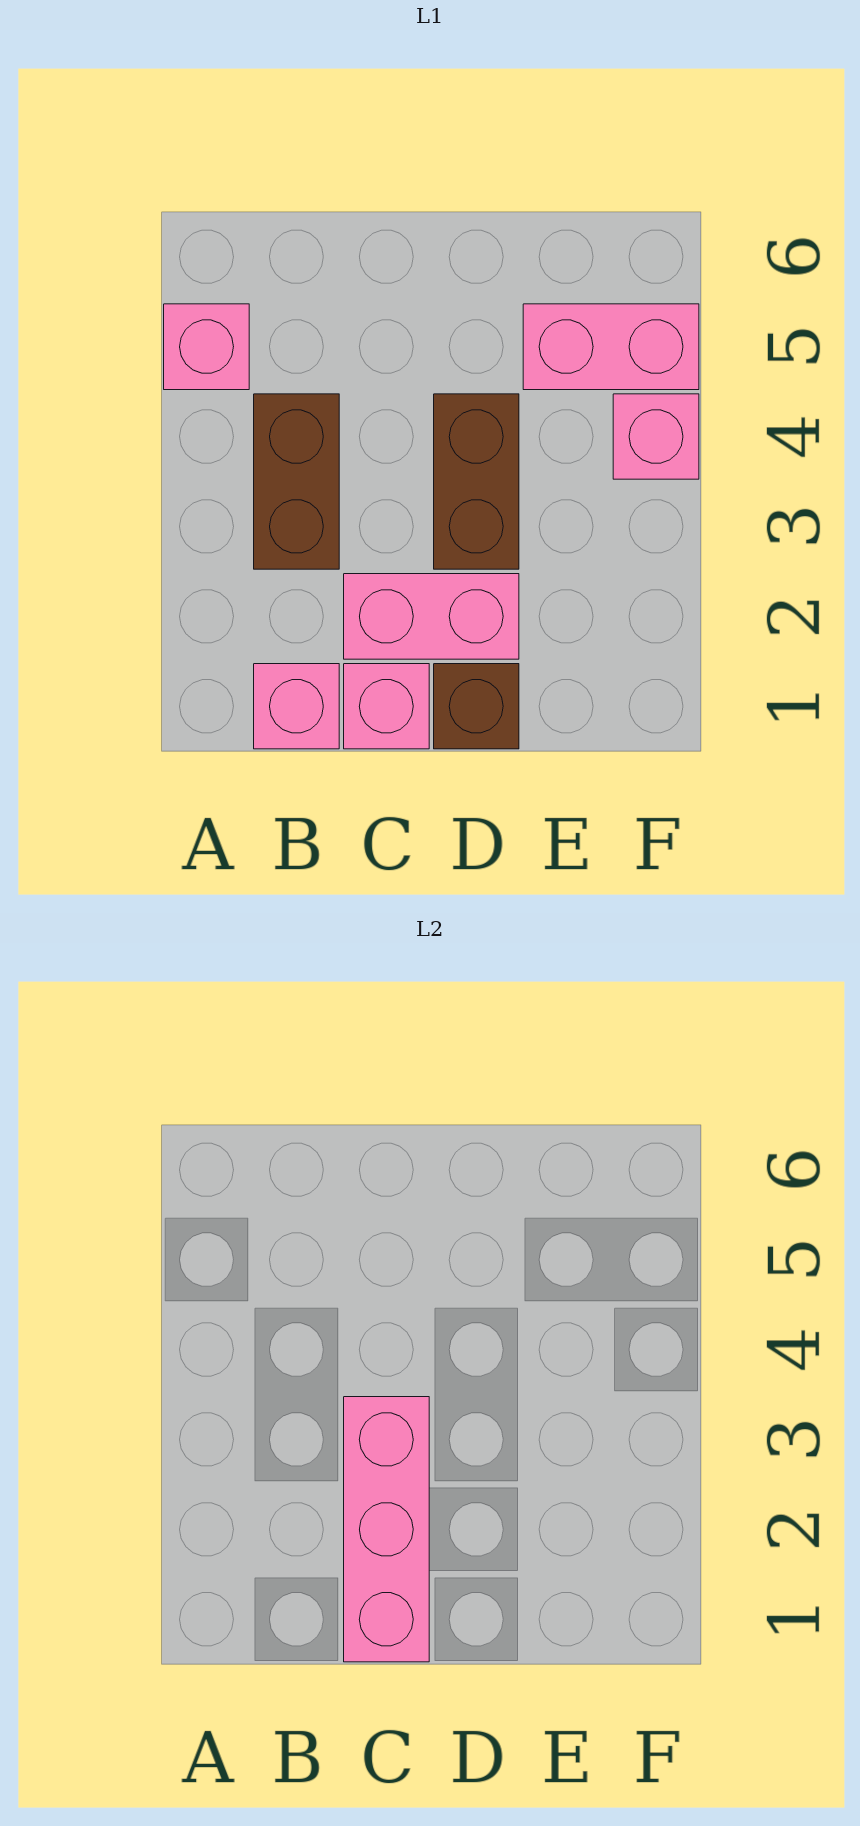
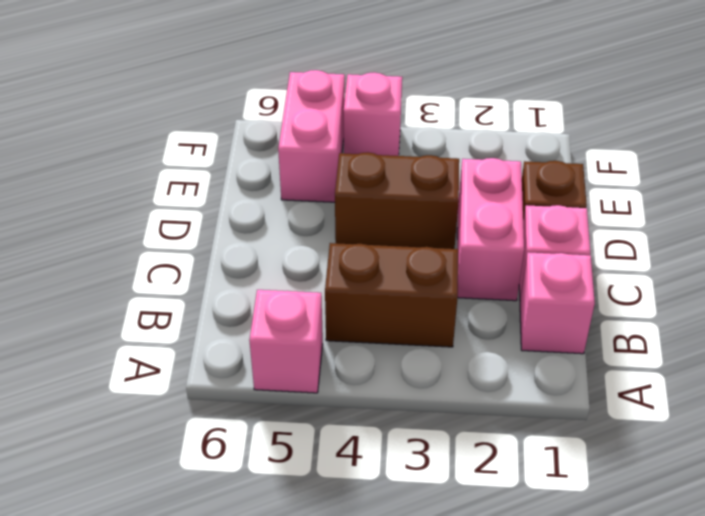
pink brick C1:C3 level 2 -> none

